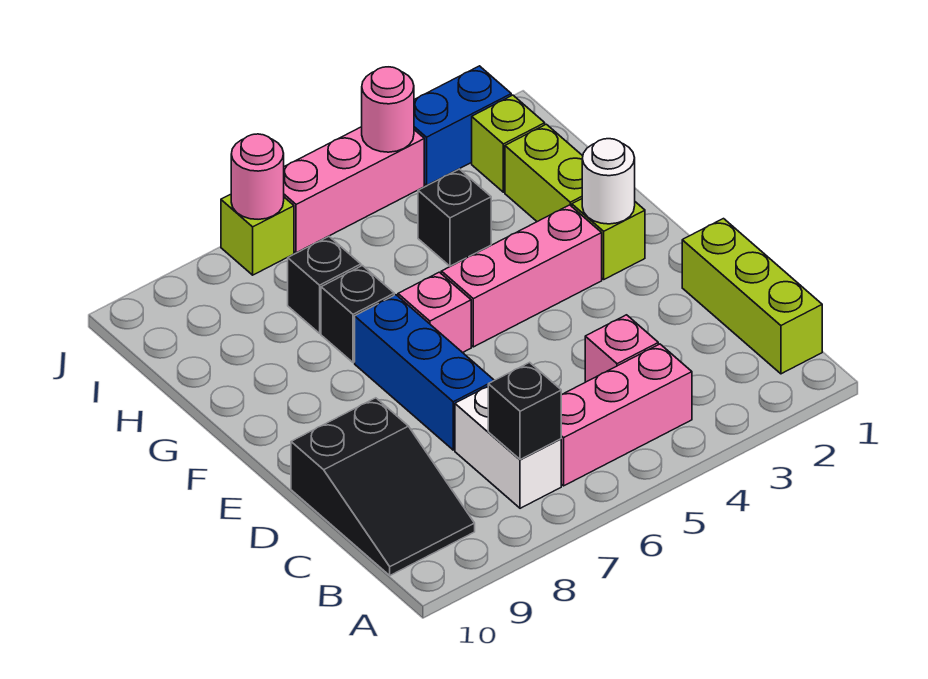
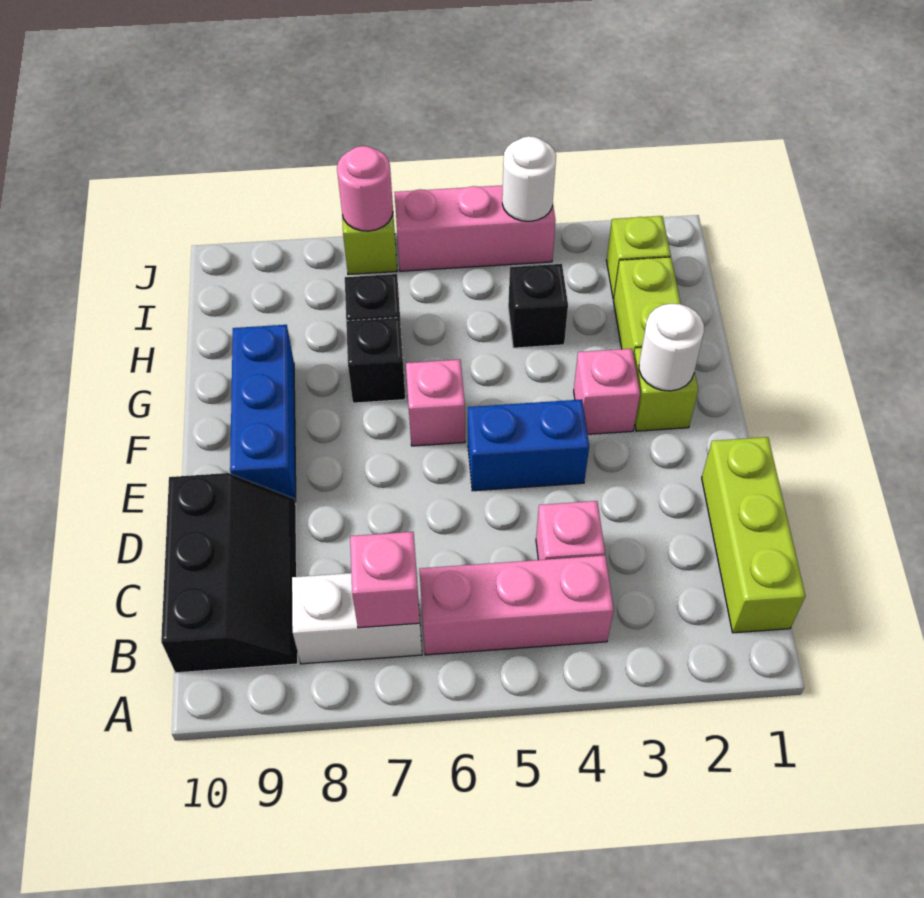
white brick B7:C7 level 1 -> white brick B7:B8 level 1
black brick B7 level 2 -> pink brick B7 level 2
black slope B9:D10 level 1 top D -> black slope B9:D10 level 1 top 10
blue brick D7:F7 level 1 -> blue brick E9:G9 level 1
pink brick F3:F5 level 1 -> pink brick F3 level 1
blue brick J2:J3 level 1 -> blue brick E4:E5 level 1
pink round brick J4 level 2 -> white round brick J4 level 2

